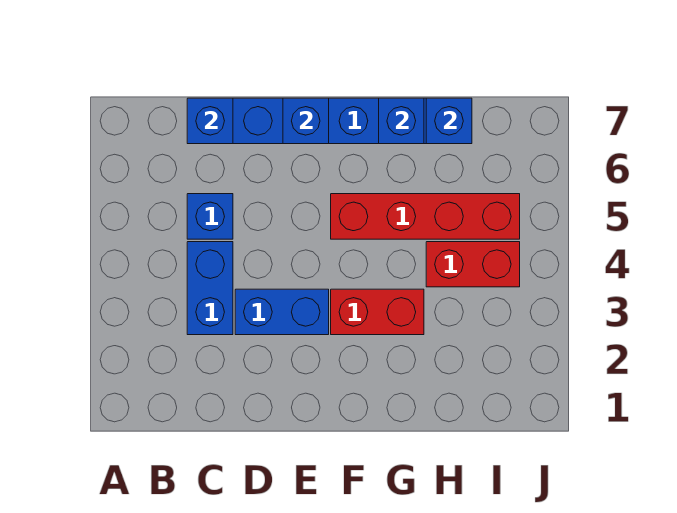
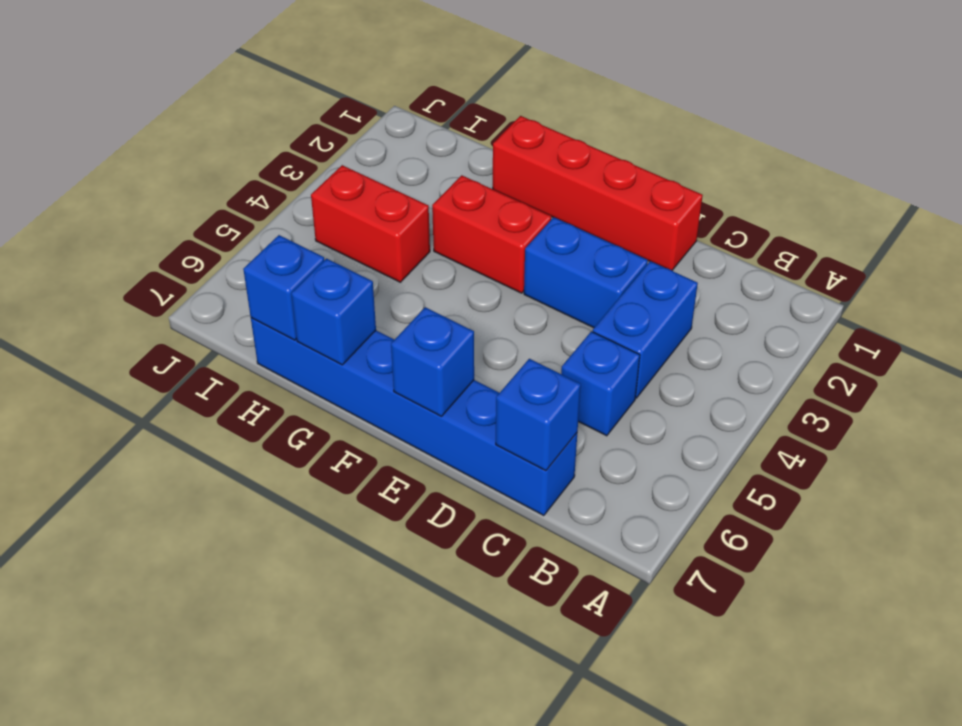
red brick F5:I5 level 1 -> red brick D1:G1 level 1

